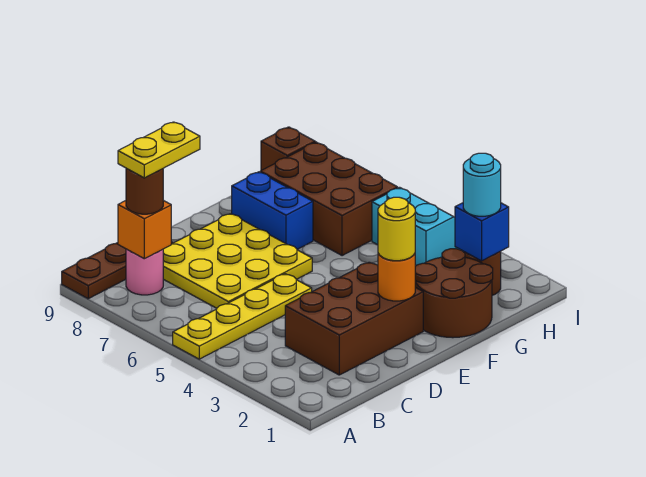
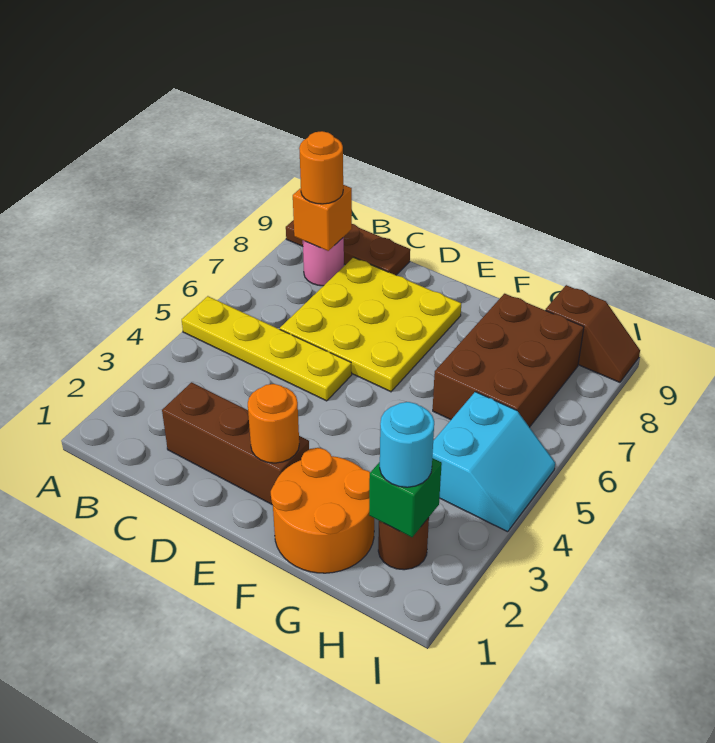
brown round brick B8 level 3 -> orange round brick B8 level 3
yellow plate B8:C8 level 4 -> none
brown brick C2:E3 level 1 -> brown brick C2:E2 level 1
yellow round brick E2 level 3 -> none
brown round brick F1:G2 level 1 -> orange round brick F1:G2 level 1
blue brick F7:F8 level 1 -> none
blue brick H2 level 2 -> green brick H2 level 2

